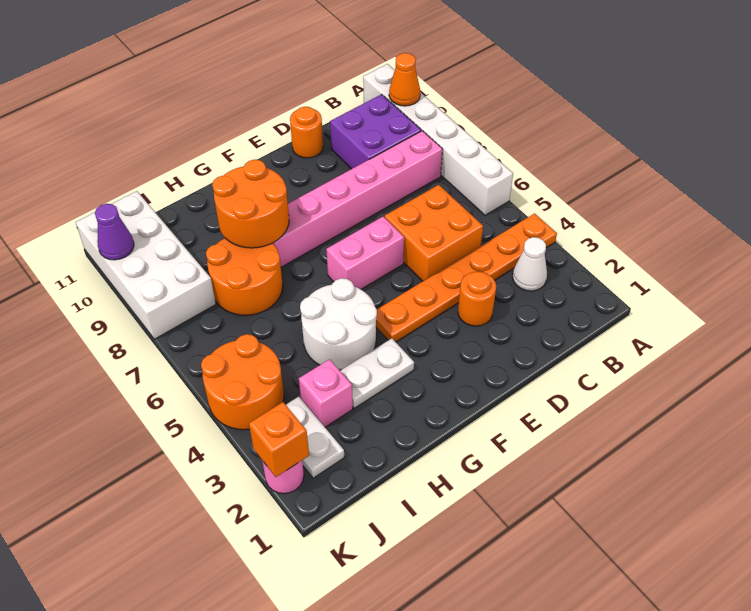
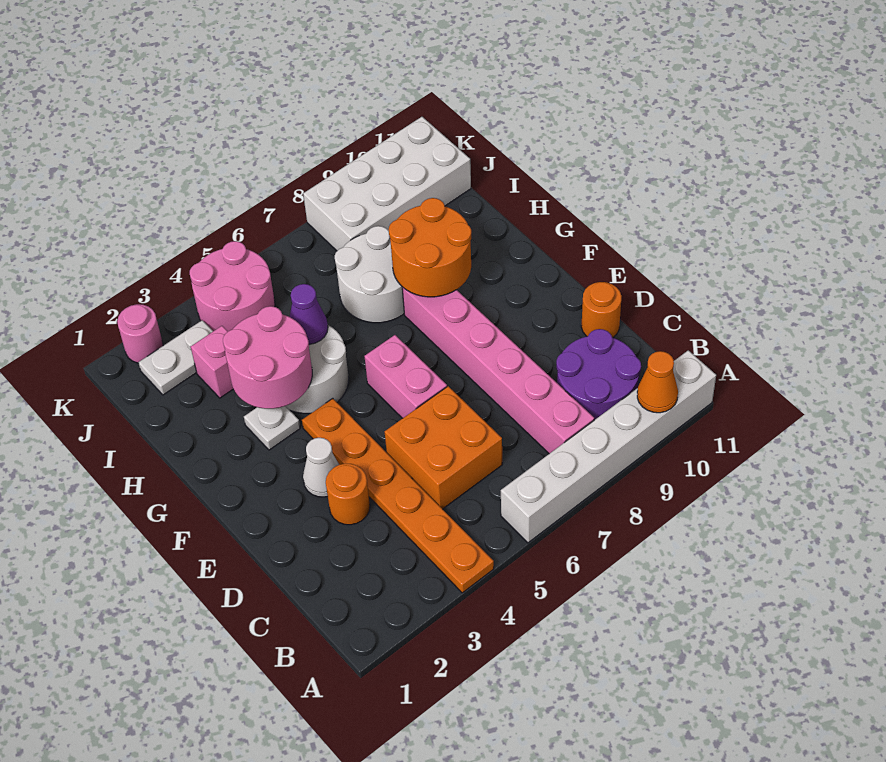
white cone B3 level 1 -> white cone E3 level 1
purple brick B9:C10 level 1 -> purple round brick B9:C10 level 1
white plate G3:H3 level 1 -> white plate G3 level 1
none -> pink round brick G3:H4 level 2
orange round brick H7:I8 level 1 -> white round brick H7:I8 level 1
orange round brick J4:K5 level 1 -> pink round brick J4:K5 level 1
orange brick K2 level 2 -> none
purple cone K10 level 2 -> purple cone H5 level 2

